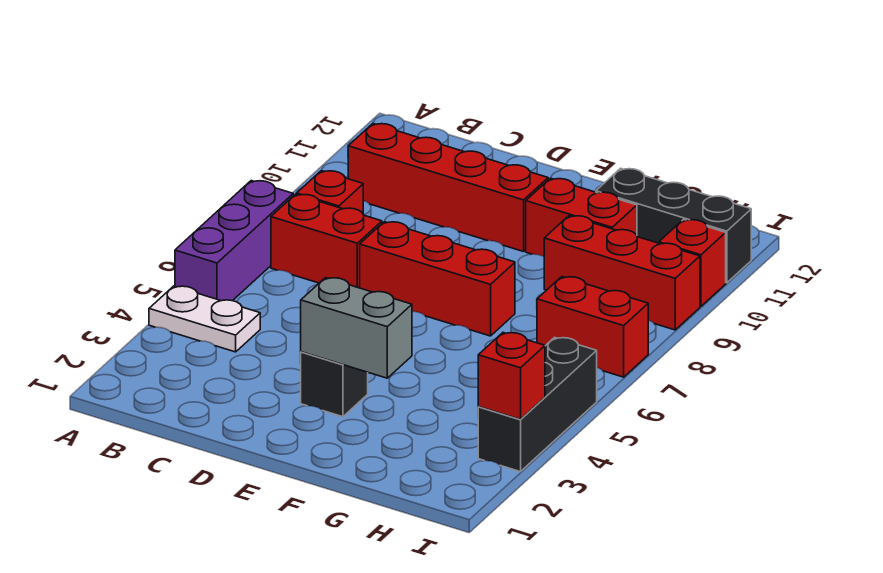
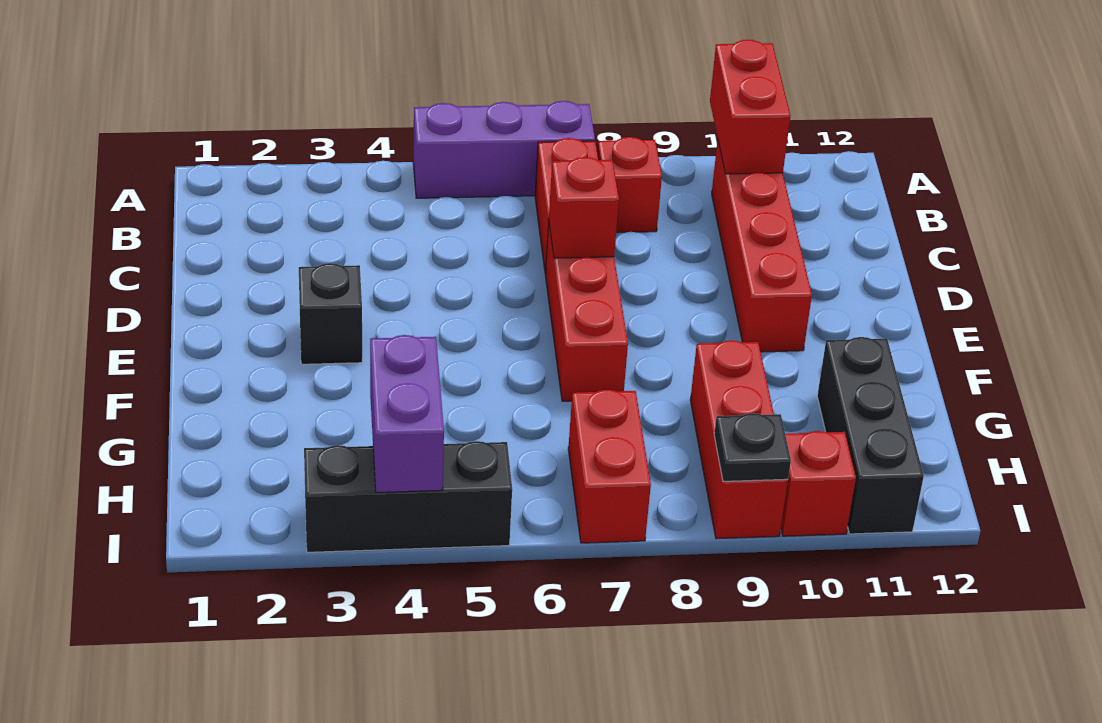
white plate A4:B4 level 1 -> none
grey brick E3:F3 level 2 -> none
red brick F10:G10 level 1 -> red brick A10:B10 level 2
none -> purple brick H4:I4 level 2
red brick I3 level 2 -> red brick D7 level 2
none -> black plate I9 level 2

